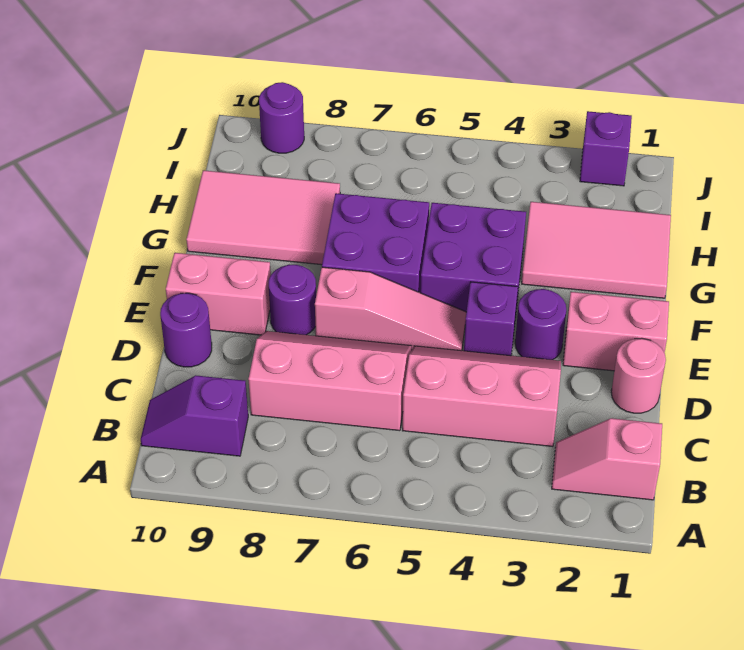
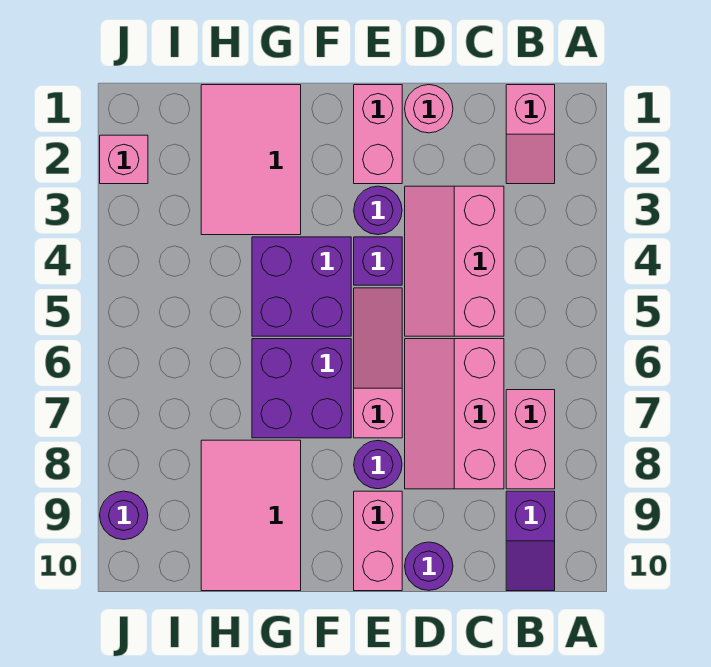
none -> pink brick B7:B8 level 1
purple brick J2 level 1 -> pink brick J2 level 1

